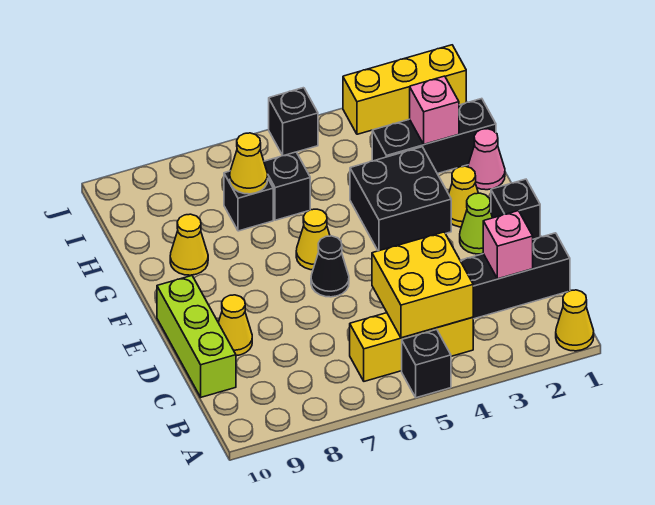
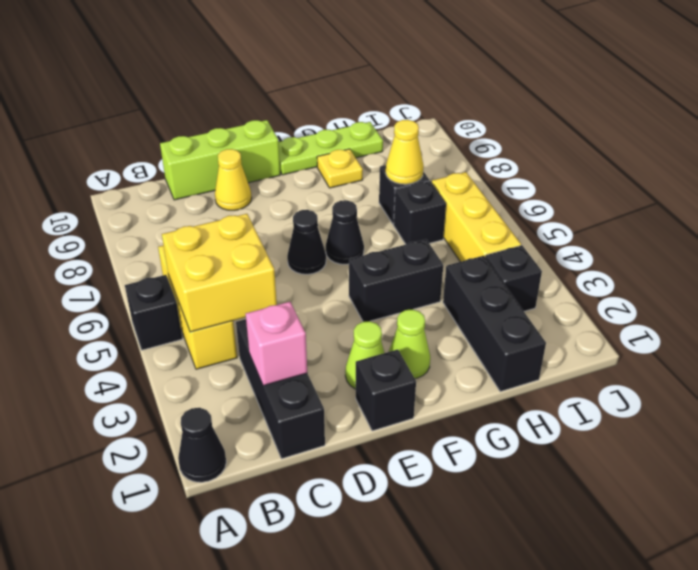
yellow cone A1 level 1 -> black cone A1 level 1
yellow cone F2 level 1 -> lime cone F2 level 1
black brick F3:G4 level 1 -> black brick F4:G4 level 1
yellow cone F6 level 1 -> black cone F6 level 1
none -> lime plate F10:H10 level 1
pink cone G1 level 1 -> none
yellow cone G9 level 1 -> yellow plate G9 level 1
pink brick H2 level 2 -> none
yellow brick J1:J3 level 1 -> yellow brick I4:I6 level 1
black brick J5 level 1 -> black brick I3 level 1

